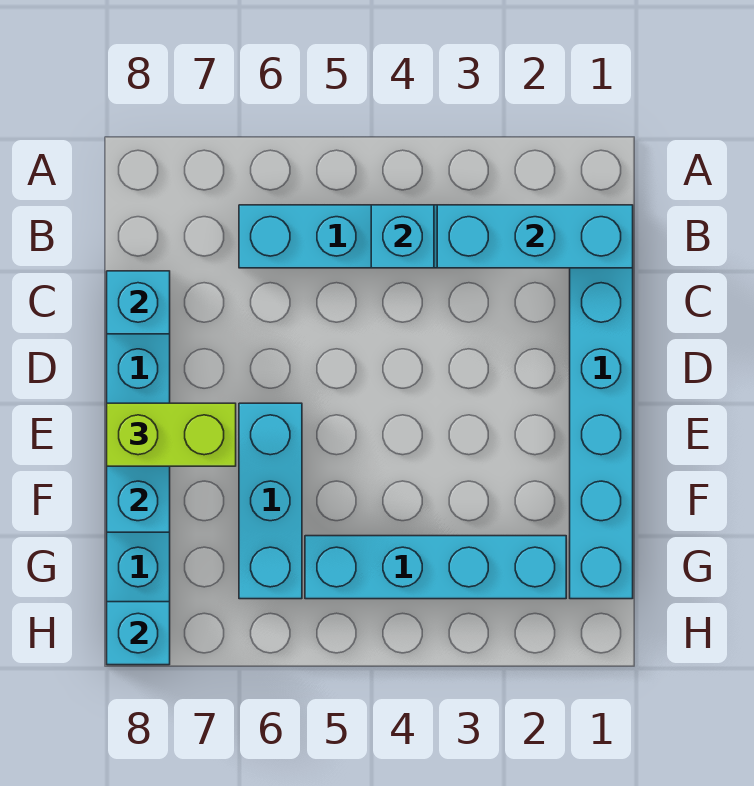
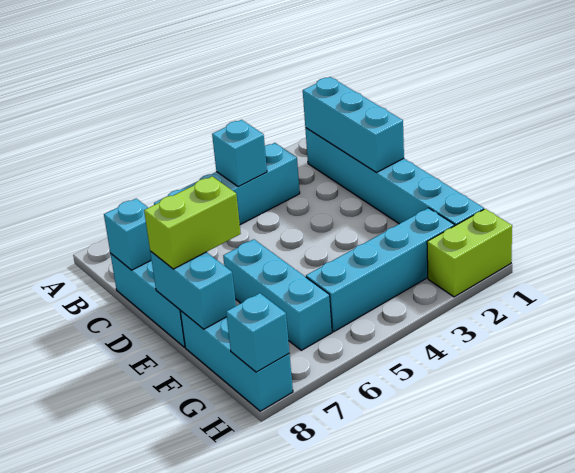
cyan brick B1:B3 level 2 -> cyan brick B1:D1 level 2
none -> lime brick H1:H2 level 1

